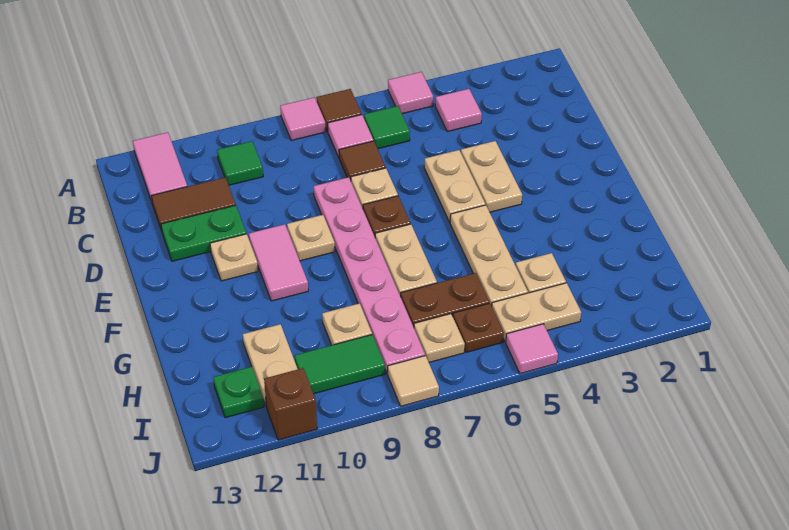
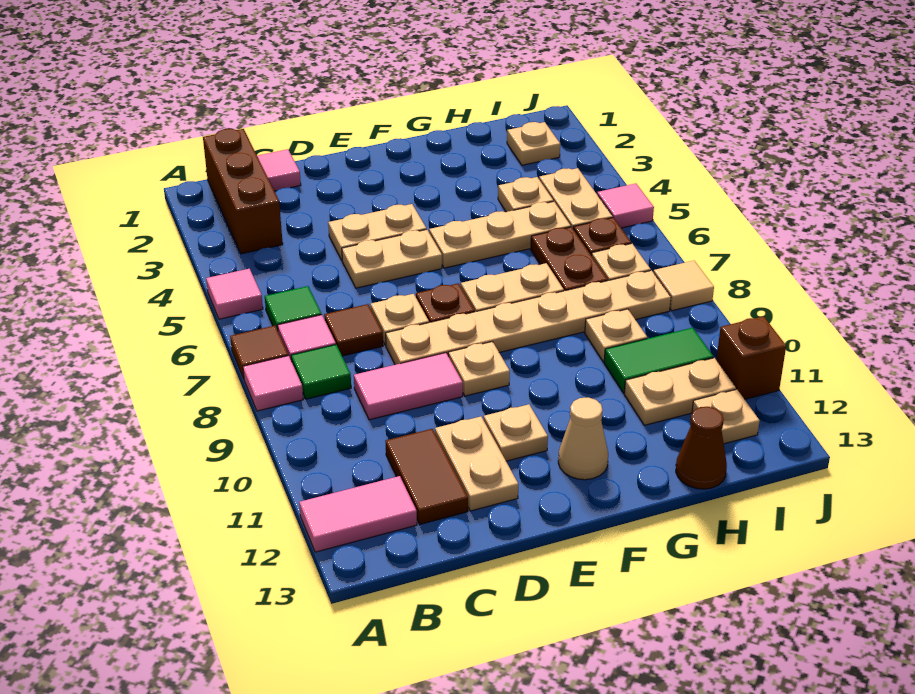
none -> brown brick B1:B3 level 1
pink tile B4 level 1 -> pink tile C1 level 1
green tile B10 level 1 -> green tile B8 level 1
pink plate D8:I8 level 1 -> tan plate D8:I8 level 1
green plate D11:D12 level 1 -> tan plate D11:D12 level 1
pink tile E10:F10 level 1 -> pink tile C9:D9 level 1
none -> tan cone F12 level 1
none -> brown cone H13 level 1
none -> tan plate I2 level 1
green tile I9:I10 level 1 -> green tile H10:I10 level 1
green plate I12 level 1 -> tan plate I12 level 1

